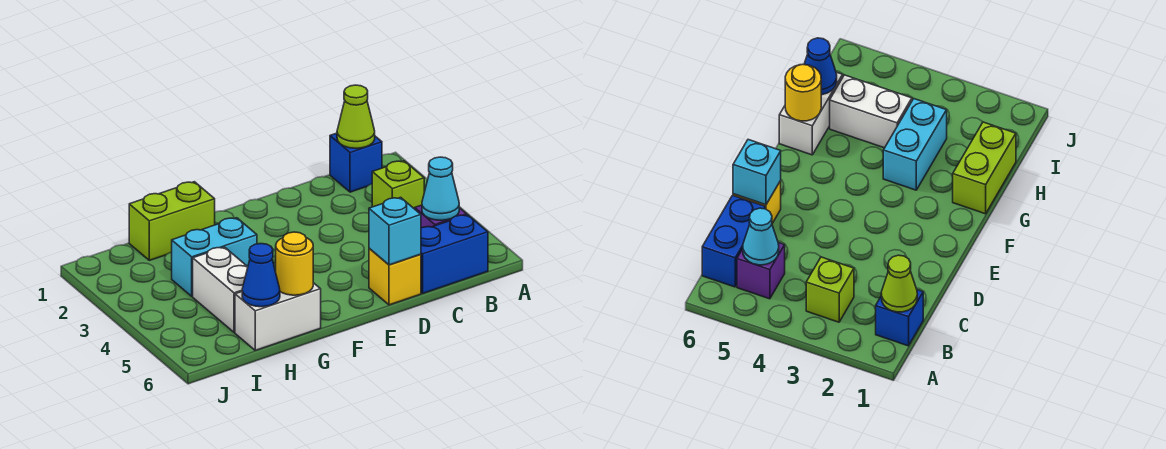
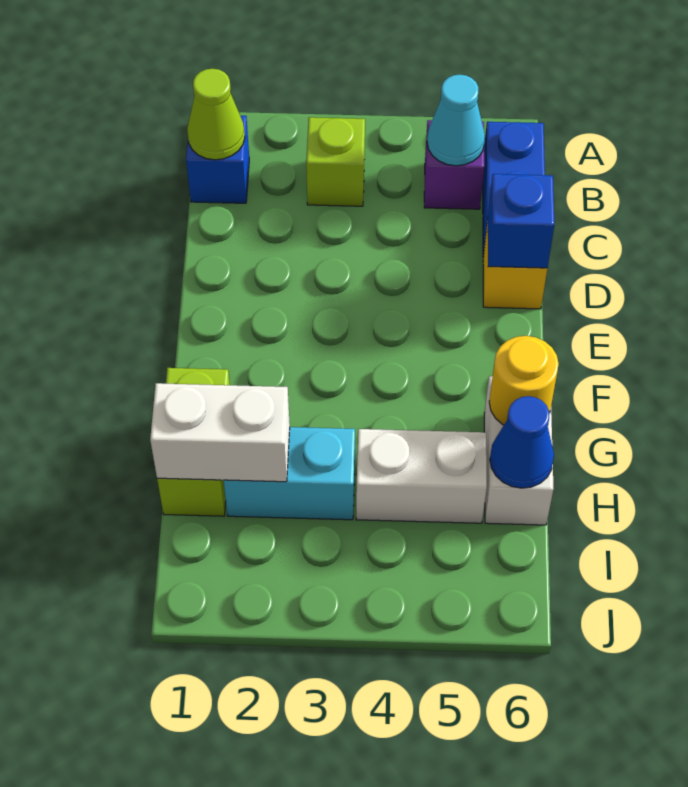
cyan brick D6 level 2 -> blue brick D6 level 2
cyan brick G3:H3 level 1 -> cyan brick H2:H3 level 1
none -> white brick H1:H2 level 2

